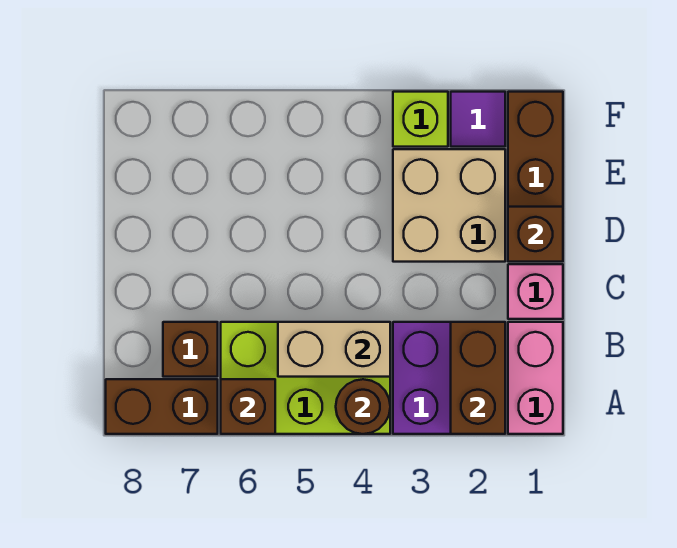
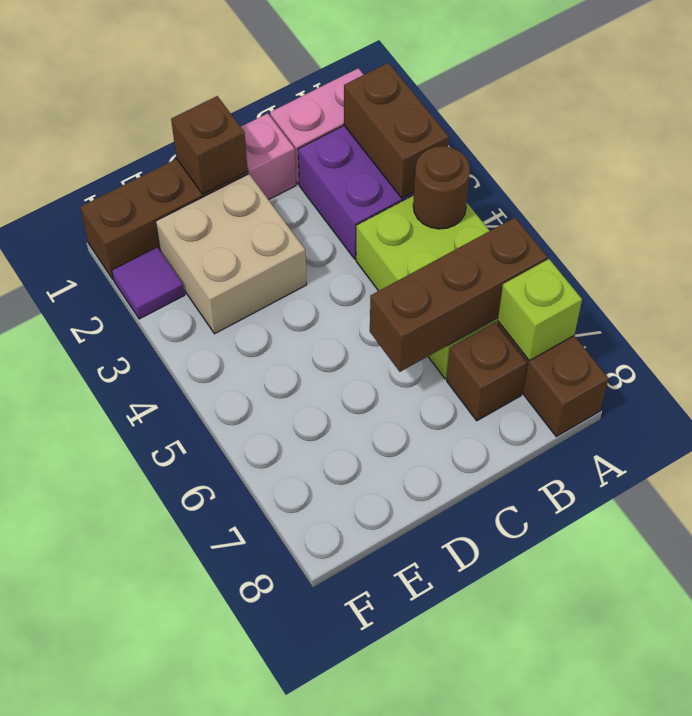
brown brick A2:B2 level 2 -> brown brick A2:A3 level 2
brown brick A6 level 2 -> brown brick A6:C6 level 2
tan brick B4:B5 level 2 -> none
lime brick F3 level 1 -> lime brick A7 level 2

